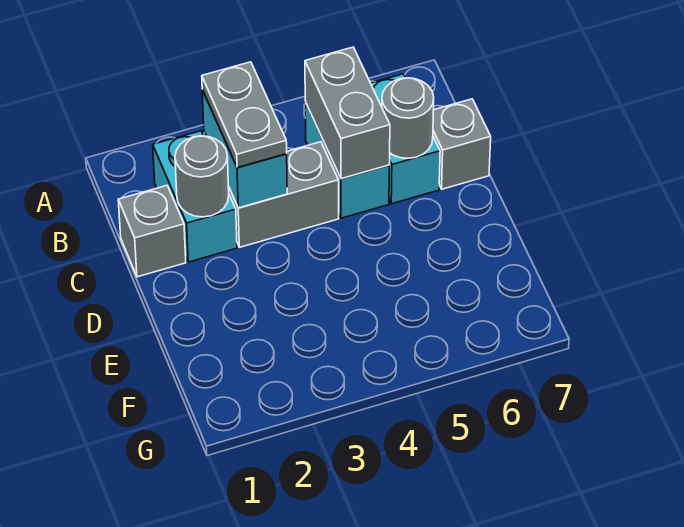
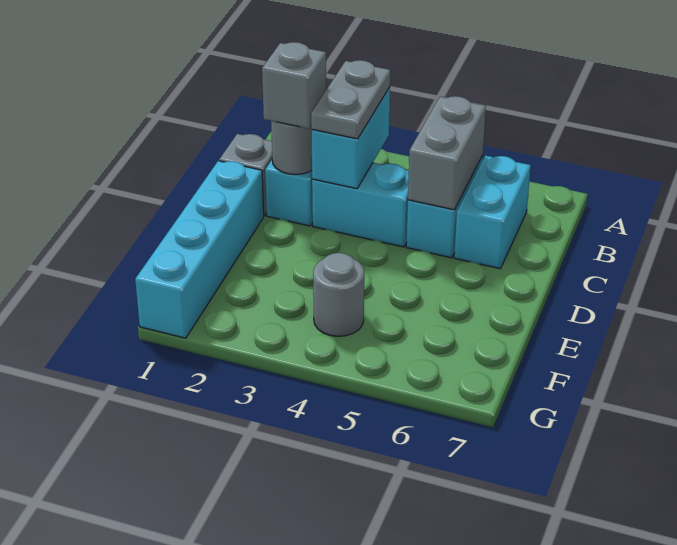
grey brick C3:C4 level 1 -> cyan brick C3:C4 level 1
grey round brick C6 level 2 -> grey round brick F4 level 1
grey brick C7 level 1 -> grey brick C2 level 3
none -> cyan brick D1:G1 level 1

